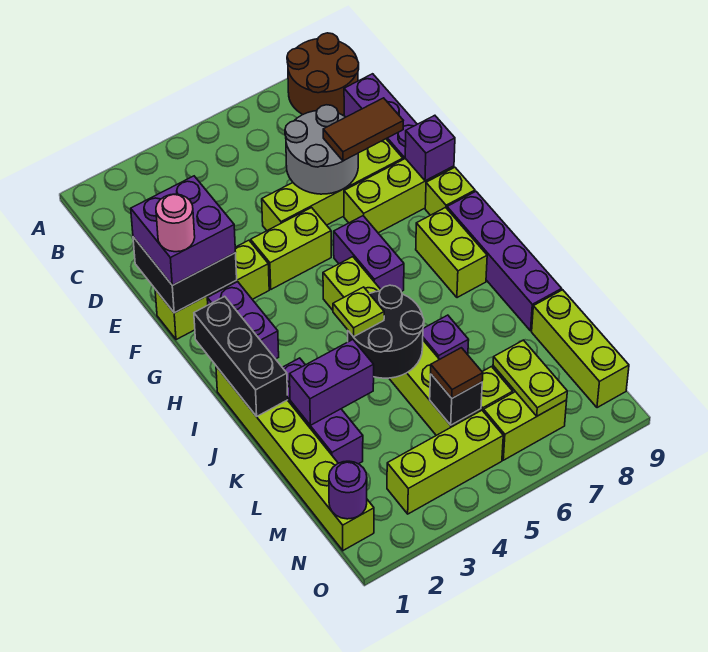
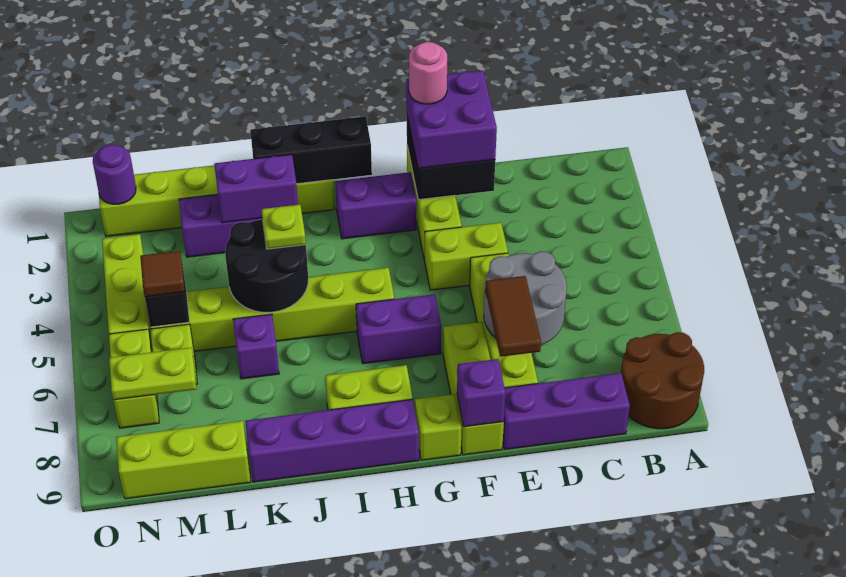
lime brick F4:F5 level 1 -> lime brick E4:F4 level 1
purple brick K2:K3 level 2 -> purple brick J2:K2 level 2

